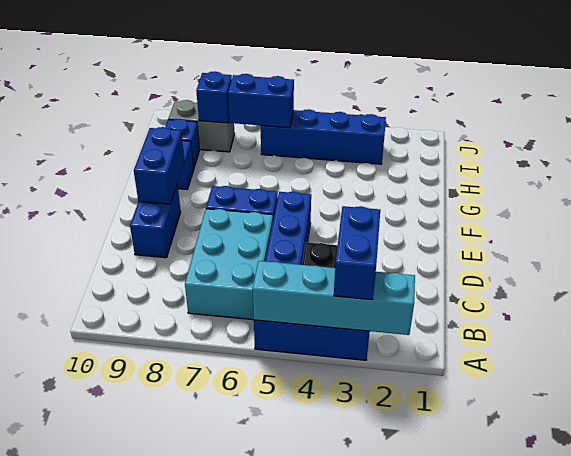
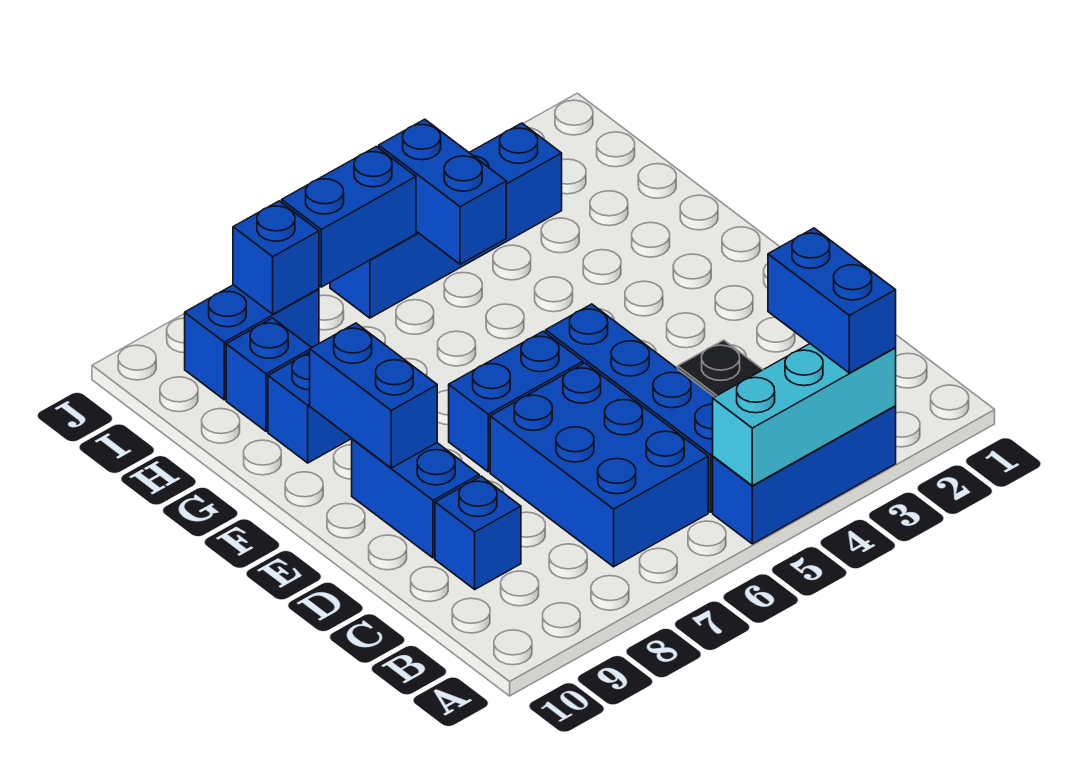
cyan brick A2:A5 level 2 -> cyan brick A3:A5 level 2
cyan brick B6:D7 level 1 -> blue brick B6:D7 level 1
none -> blue brick C9 level 1
none -> blue brick H5:I5 level 2
grey brick I8:I9 level 1 -> blue brick I8:I9 level 1

